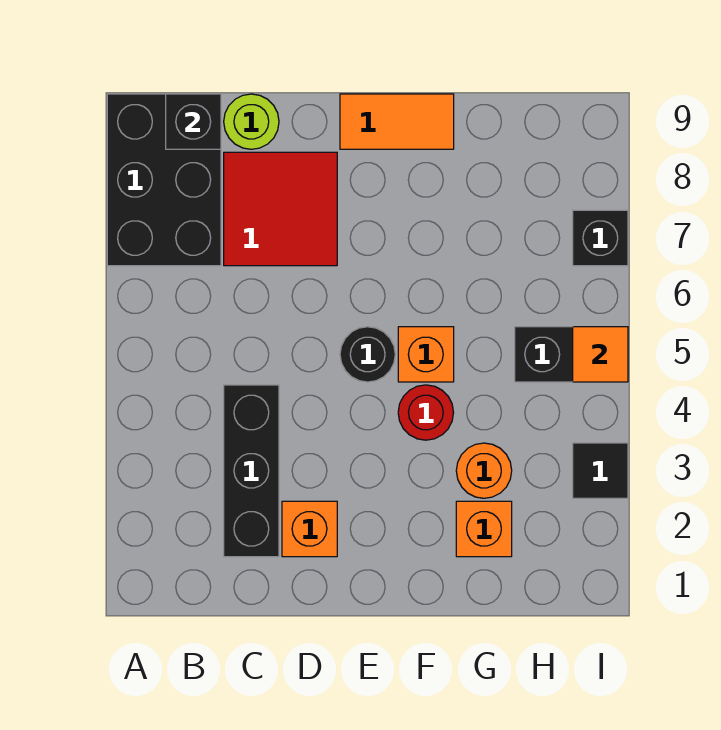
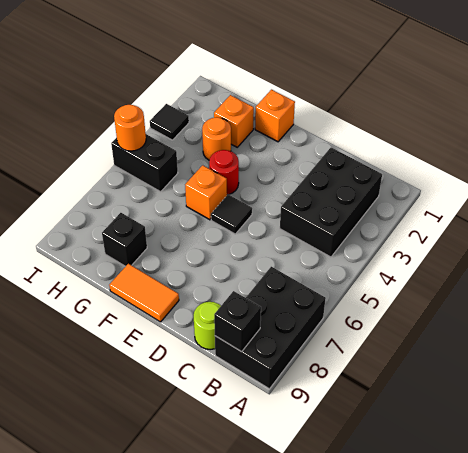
black brick C2:C4 level 1 -> black brick B2:C4 level 1
red tile C7:D8 level 1 -> none
orange brick D2 level 1 -> orange brick F1 level 1
black round brick E5 level 1 -> black tile E5 level 1
orange tile I5 level 2 -> orange round brick I5 level 2
black brick I7 level 1 -> black brick G8 level 1

